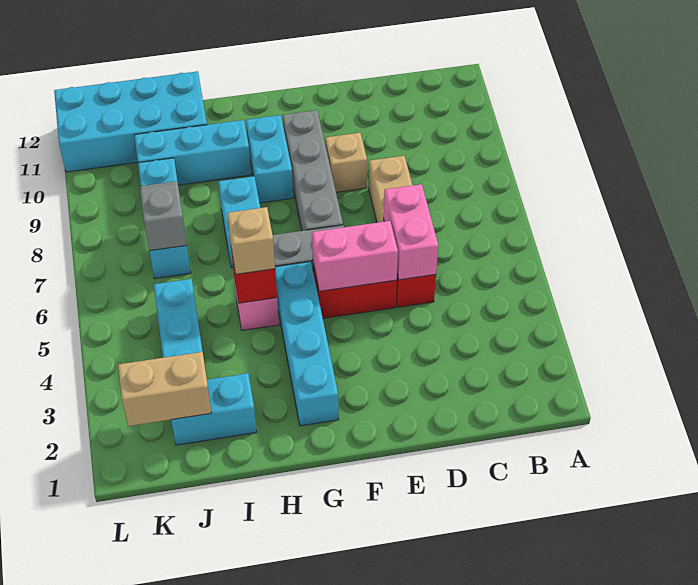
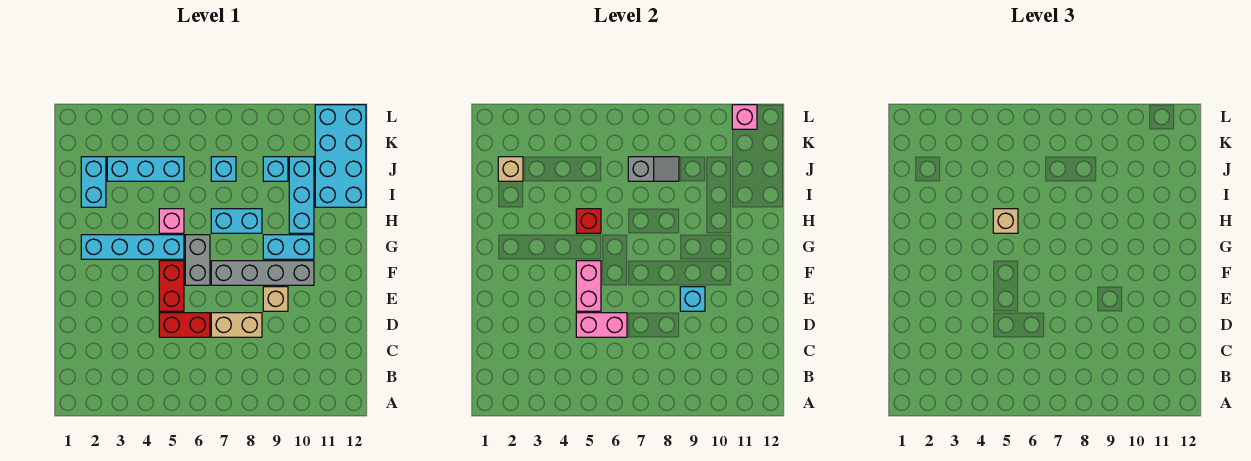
none -> cyan brick E9 level 2
tan brick J2:K2 level 2 -> tan brick J2 level 2
none -> pink brick L11 level 2

